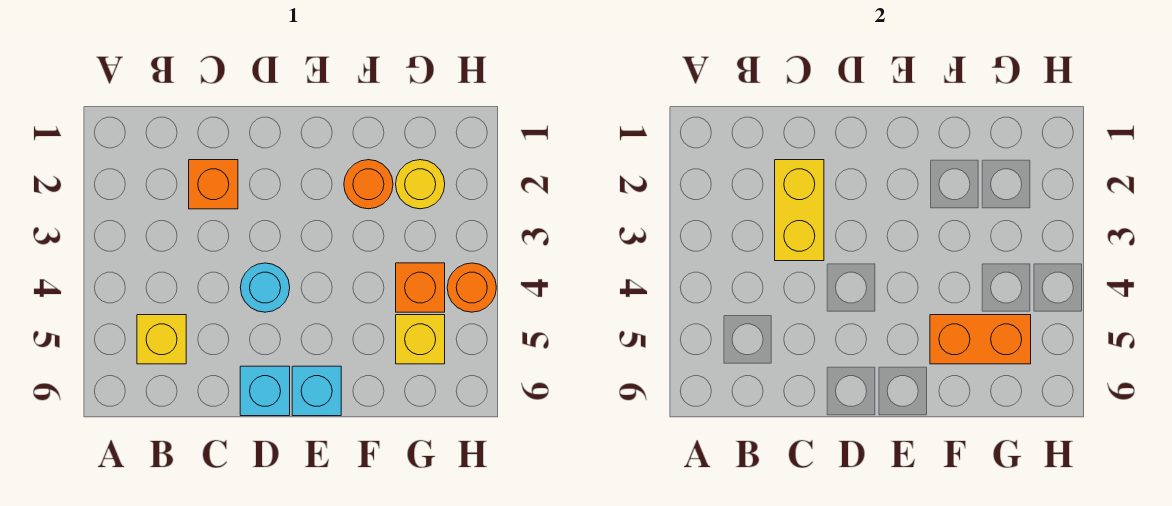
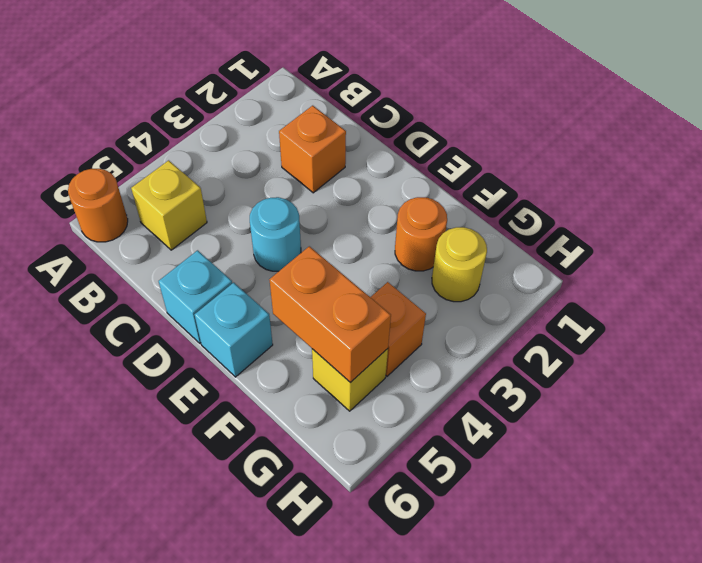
yellow brick C2:C3 level 2 -> none
orange round brick H4 level 1 -> orange round brick A6 level 1

